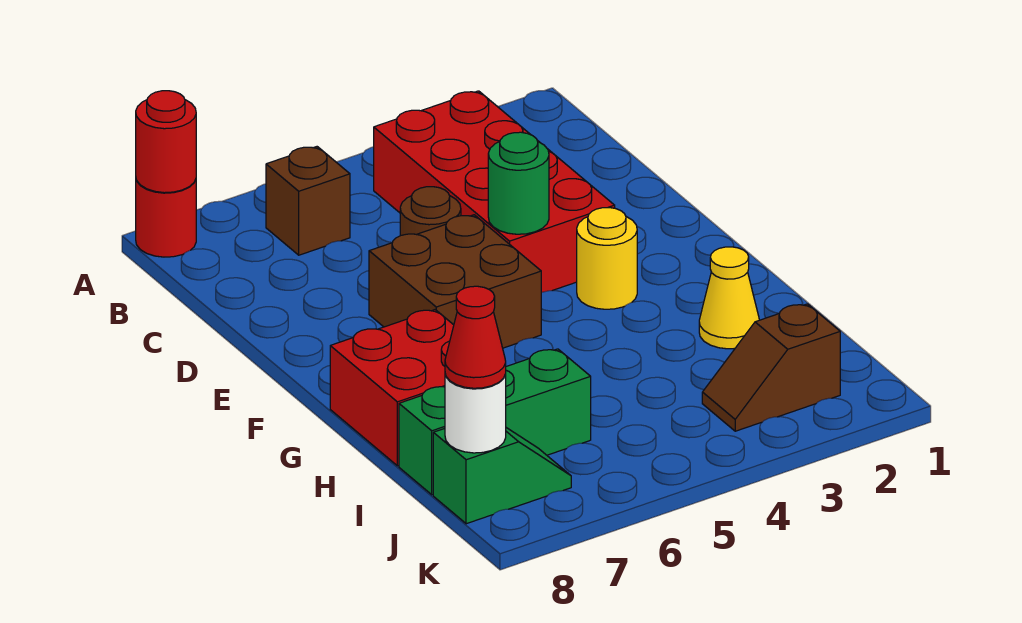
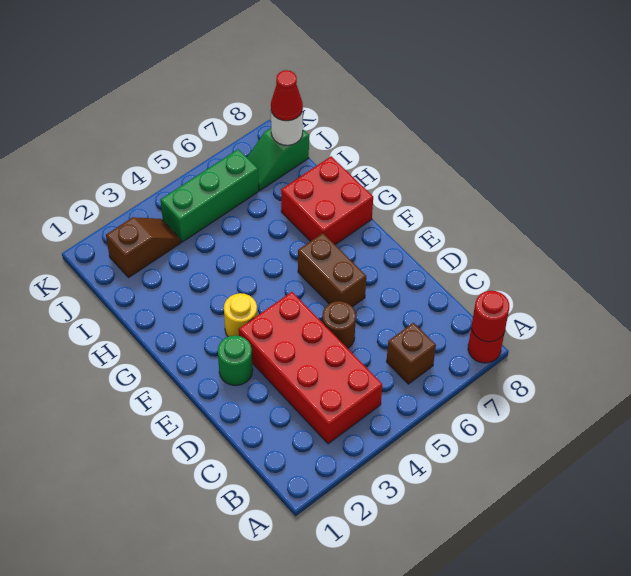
green round brick E4 level 2 -> green round brick E2 level 1
brown brick E5:F6 level 1 -> brown brick E6:F6 level 1
yellow cone H2 level 1 -> none
green brick I6:I8 level 1 -> green brick J4:J6 level 1

